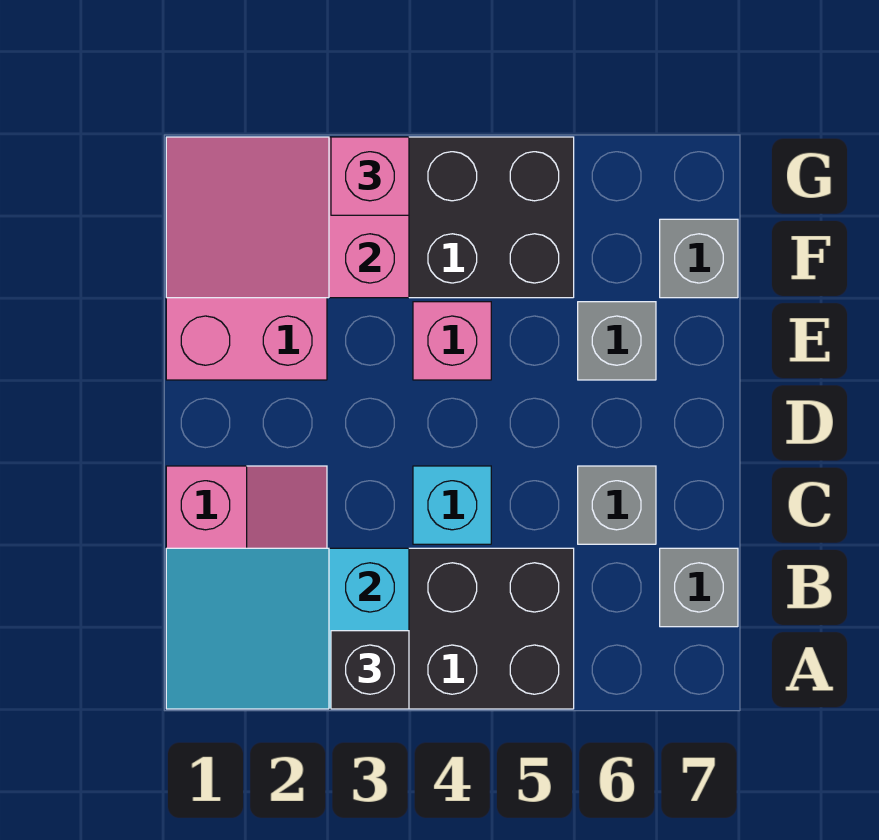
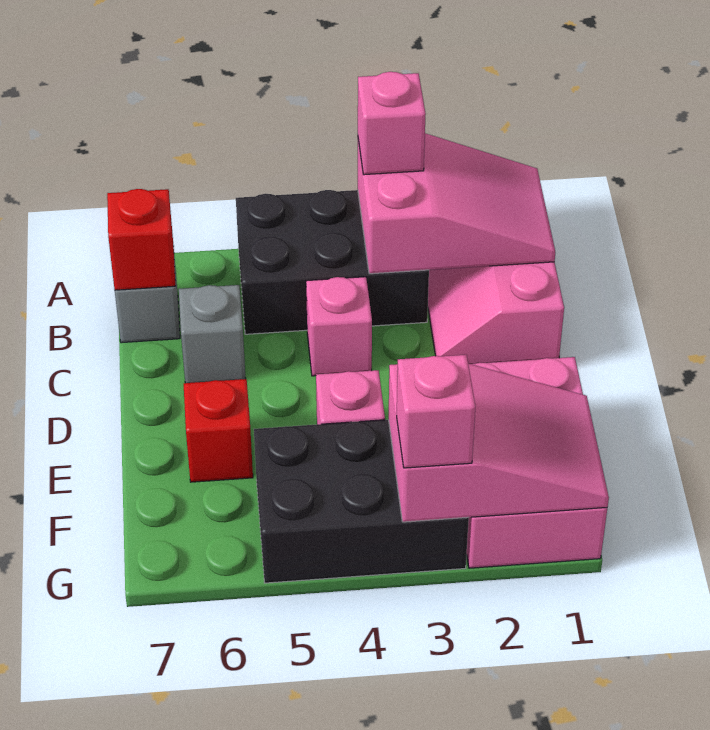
cyan slope A1:B3 level 2 top 3 -> pink slope A1:B3 level 2 top 3
black brick A3 level 3 -> pink brick A3 level 3
none -> red brick B7 level 2
cyan brick C4 level 1 -> pink brick C4 level 1
grey brick E6 level 1 -> red brick E6 level 1
grey brick F7 level 1 -> none

